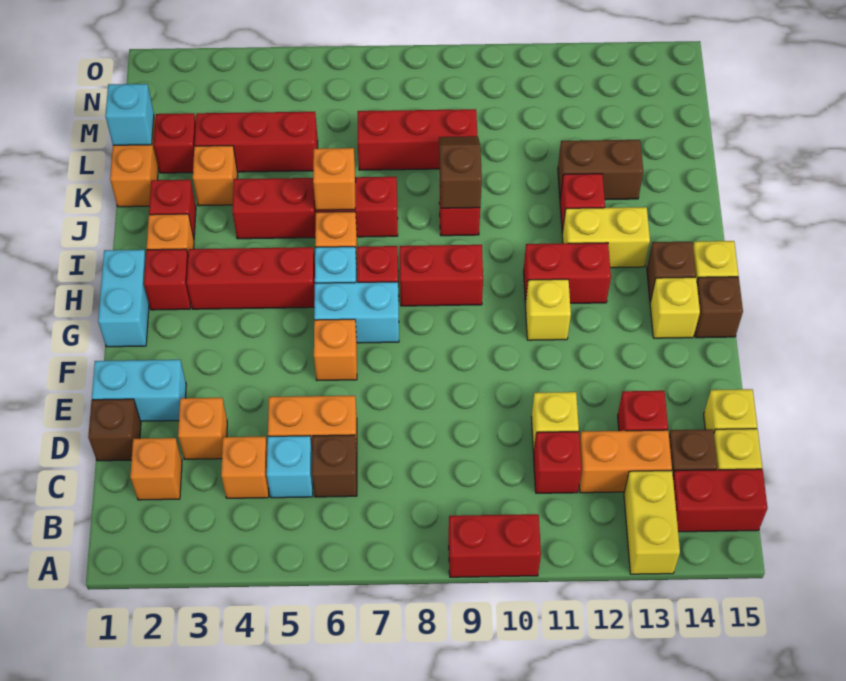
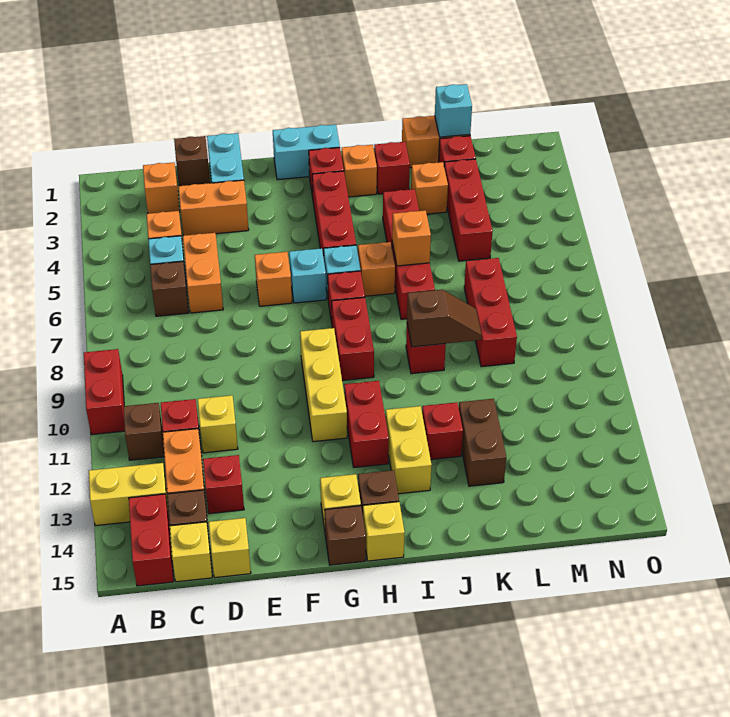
none -> brown brick B11 level 1
orange brick D3 level 1 -> orange brick D3:E3 level 1
cyan brick G6:G7 level 1 -> cyan brick G6 level 1
yellow brick G11 level 1 -> yellow brick G9:G11 level 1

